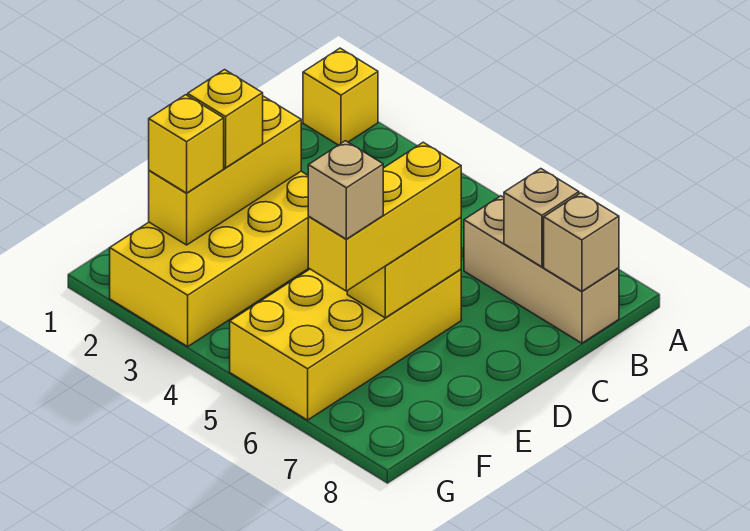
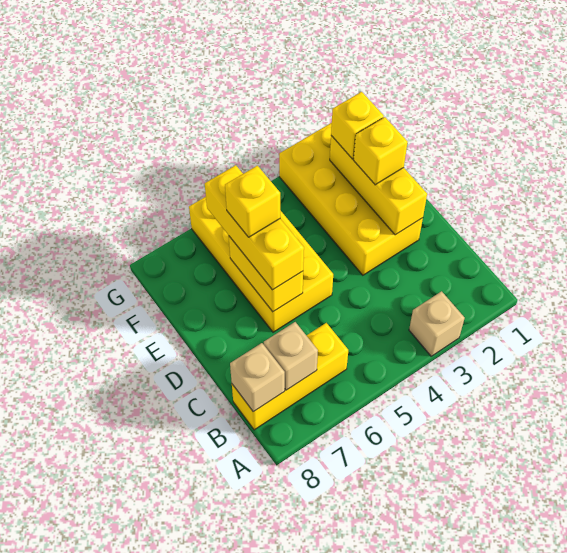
yellow brick A1 level 1 -> yellow brick E6 level 4
tan brick B6:B8 level 1 -> yellow brick B6:B8 level 1
tan brick F6 level 4 -> tan brick A3 level 1

